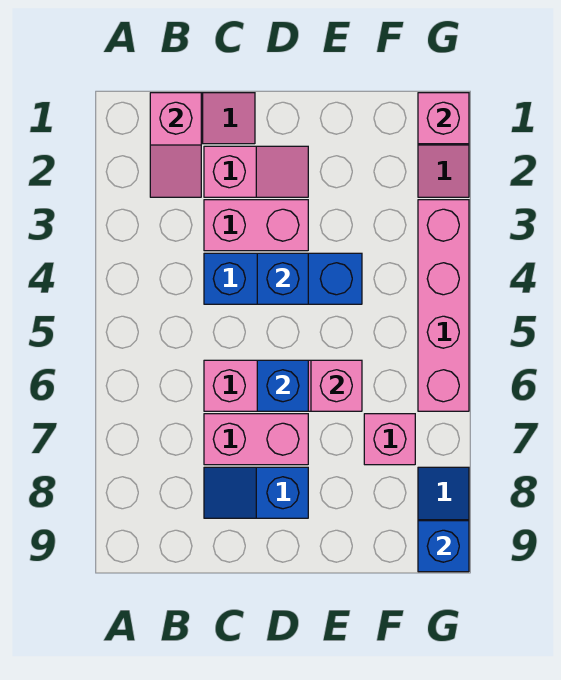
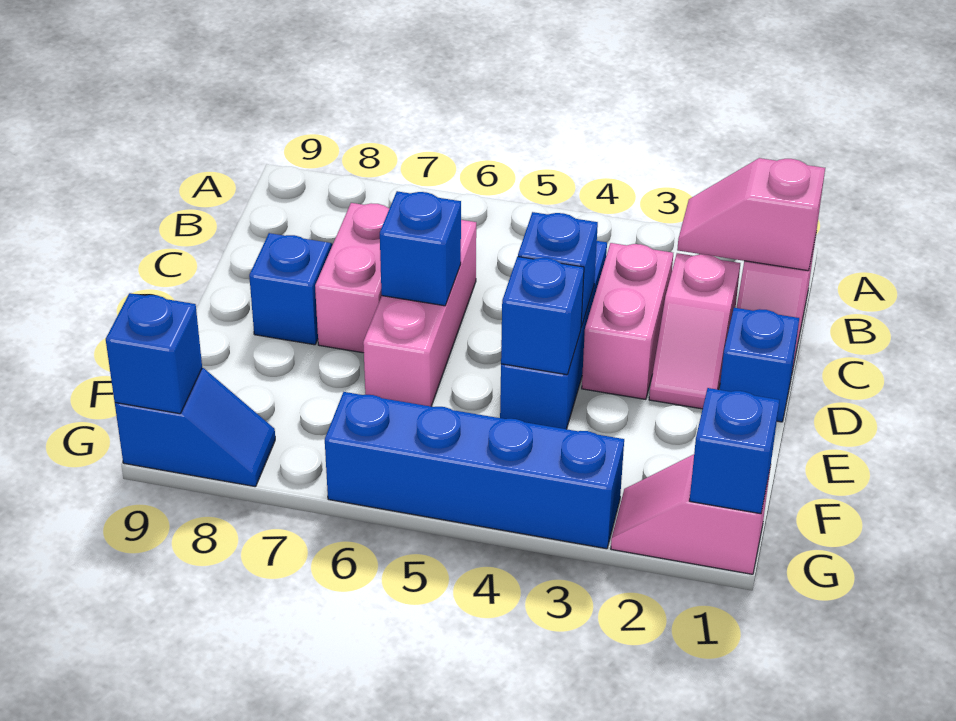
none -> blue brick D1 level 1
none -> blue brick E4 level 2
pink brick E6 level 2 -> none
pink brick F7 level 1 -> none
pink brick G1 level 2 -> blue brick G1 level 2
pink brick G3:G6 level 1 -> blue brick G3:G6 level 1

